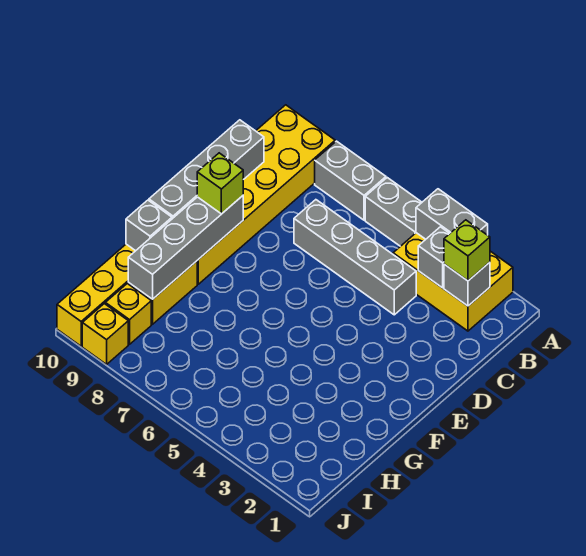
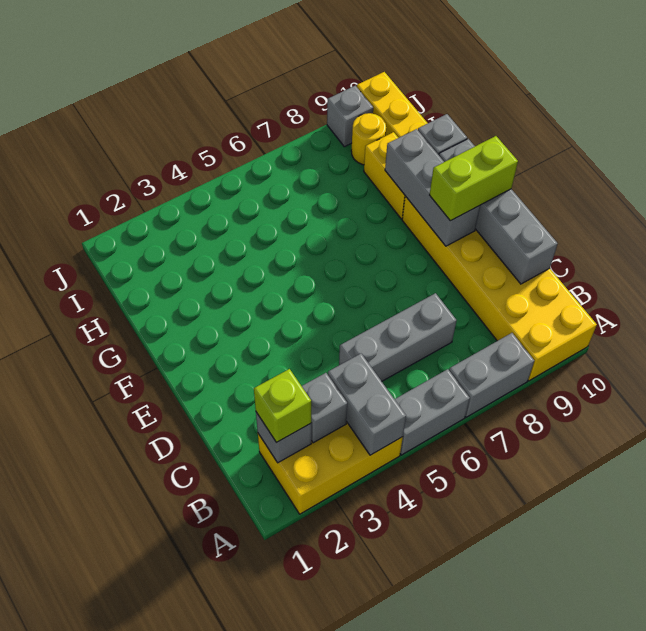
grey brick A3:A4 level 2 -> grey brick A4:B4 level 2
grey brick C4:C7 level 1 -> grey brick C5:C7 level 1
grey brick E9:H9 level 2 -> grey brick E9:G9 level 2
lime brick E9 level 3 -> lime brick E9:E10 level 3
yellow brick I9 level 1 -> yellow round brick I9 level 1
yellow brick J9 level 1 -> grey brick J9 level 1

